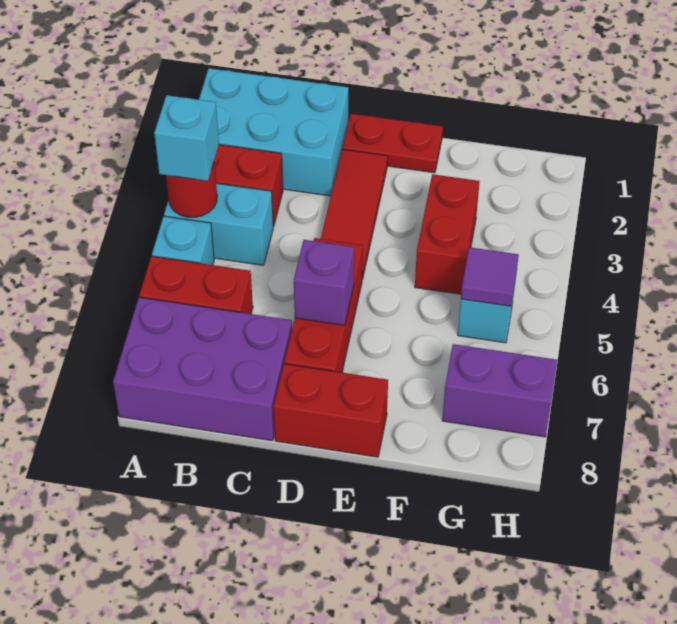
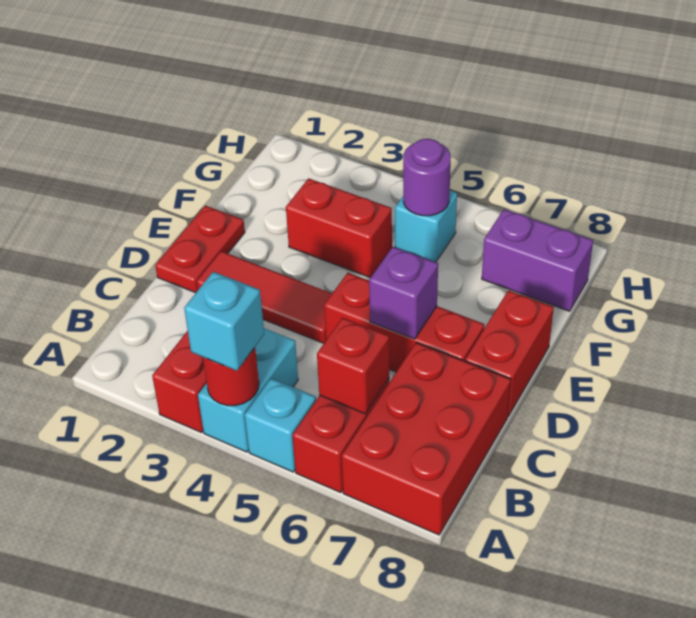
cyan brick A1:C2 level 1 -> none
purple brick A7:C8 level 1 -> red brick A7:C8 level 1
none -> red brick B6 level 2
purple tile G5 level 2 -> purple round brick G5 level 2
purple brick G7:H7 level 1 -> purple brick G7:G8 level 1

